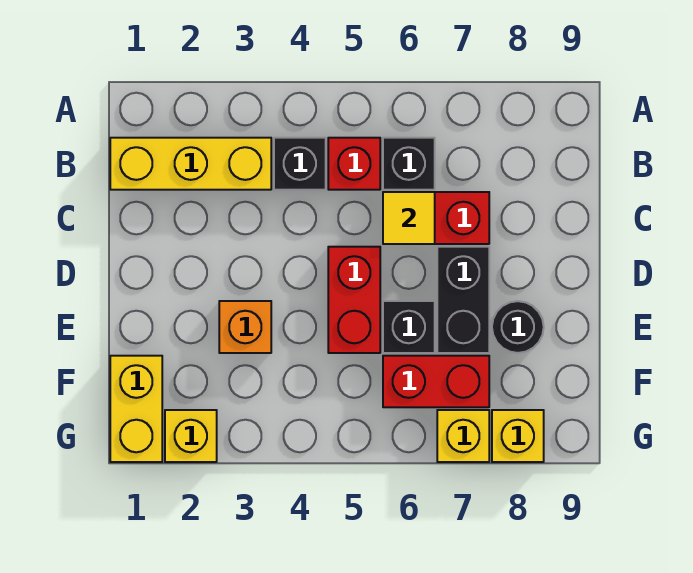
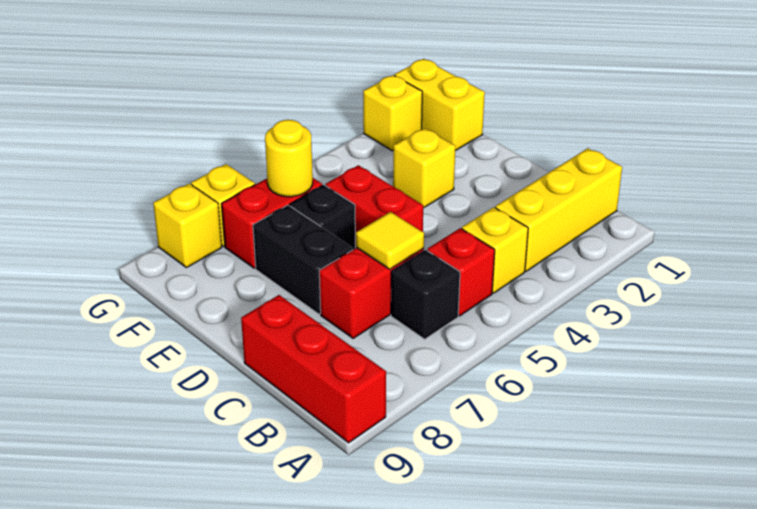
none -> red brick A9:C9 level 1
black brick B4 level 1 -> yellow brick B4 level 1
orange brick E3 level 1 -> yellow brick E3 level 1
black round brick E8 level 1 -> none
none -> yellow round brick F6 level 2

